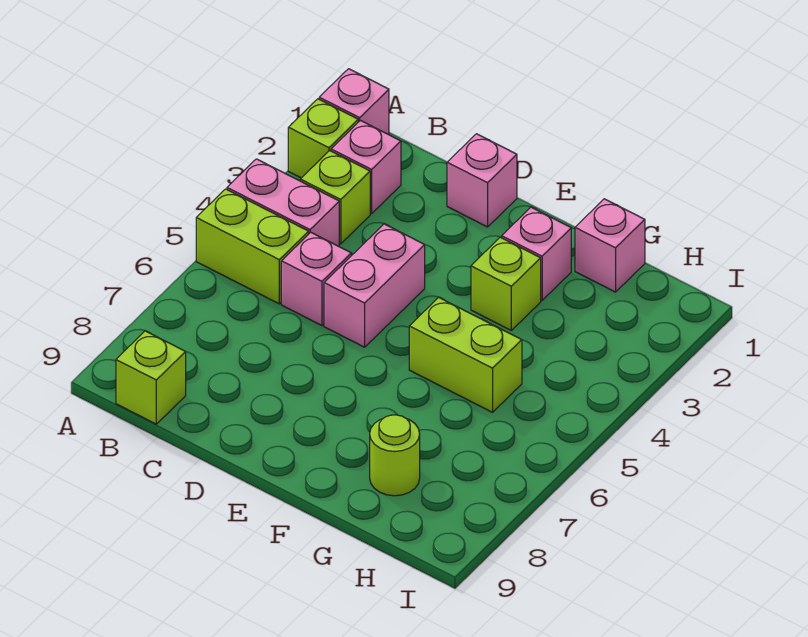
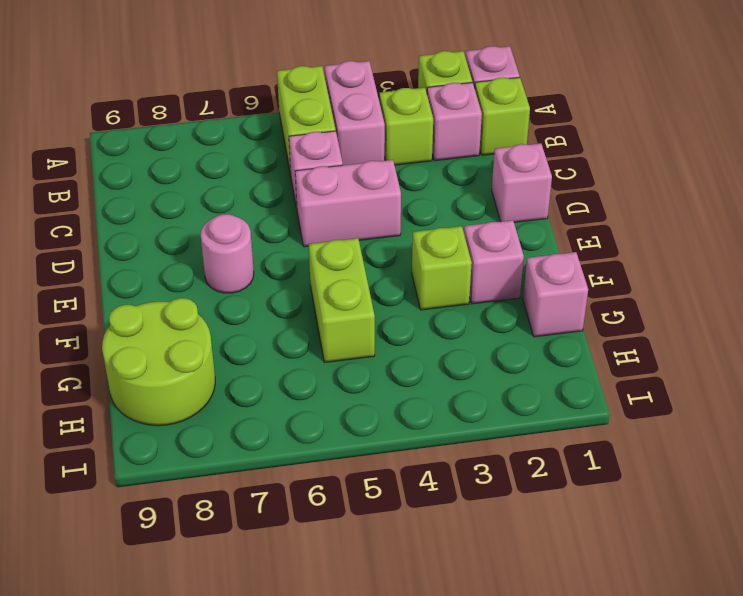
lime brick B9 level 1 -> lime brick B1 level 1
none -> pink round brick E7 level 1
lime round brick G8 level 1 -> lime round brick G8:H9 level 1

